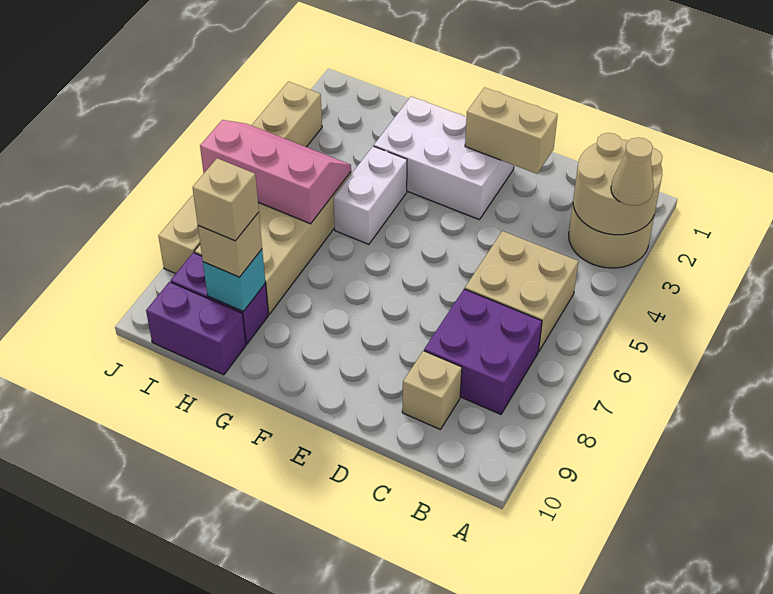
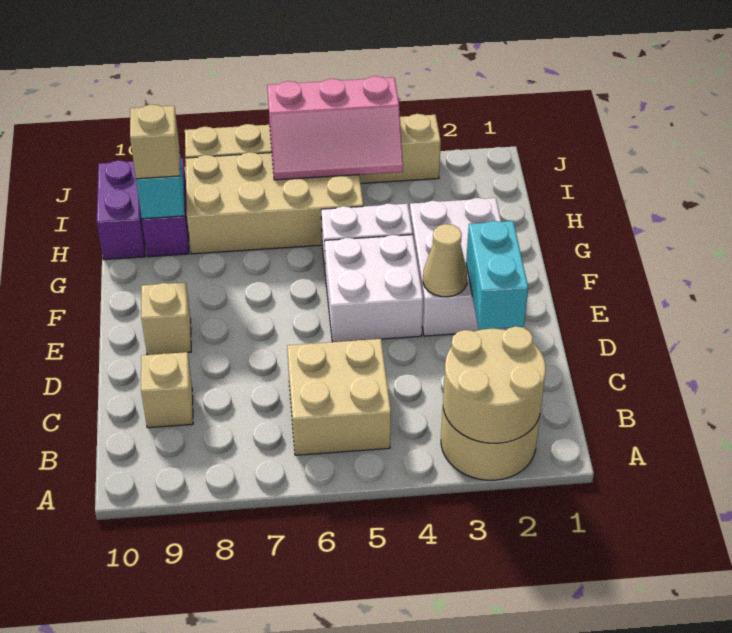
tan cone A3 level 3 -> tan cone E3 level 2
purple brick B7:C8 level 1 -> none
tan brick D2:E2 level 2 -> cyan brick D2:E2 level 2
none -> white brick E4:F5 level 1
pink slope H5:J6 level 2 top 6 -> pink slope I4:J6 level 2 top J
tan brick H9 level 4 -> tan brick E9 level 1

